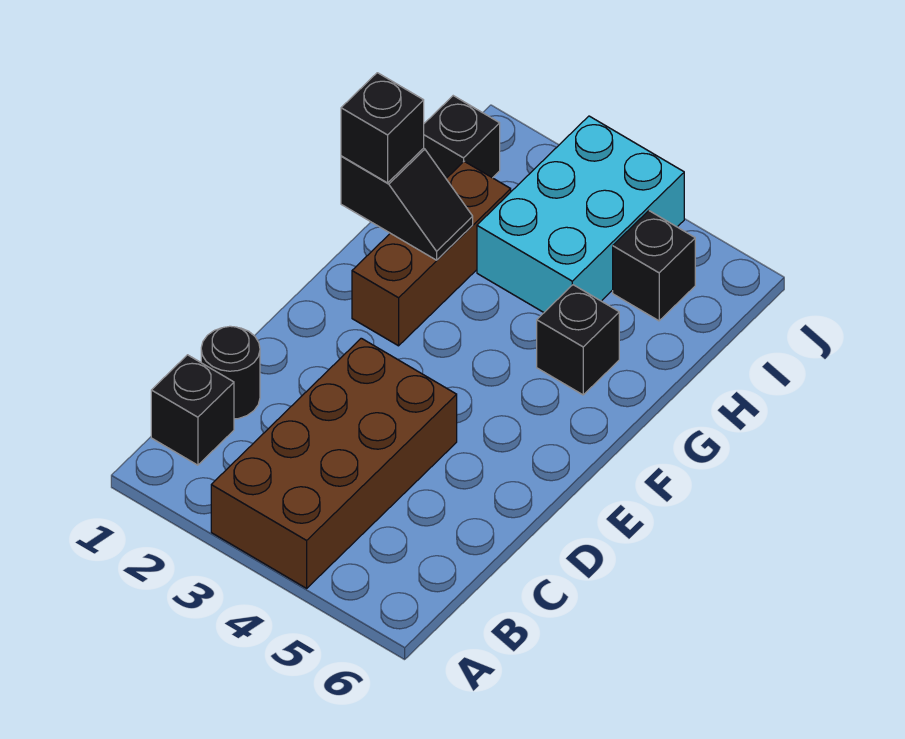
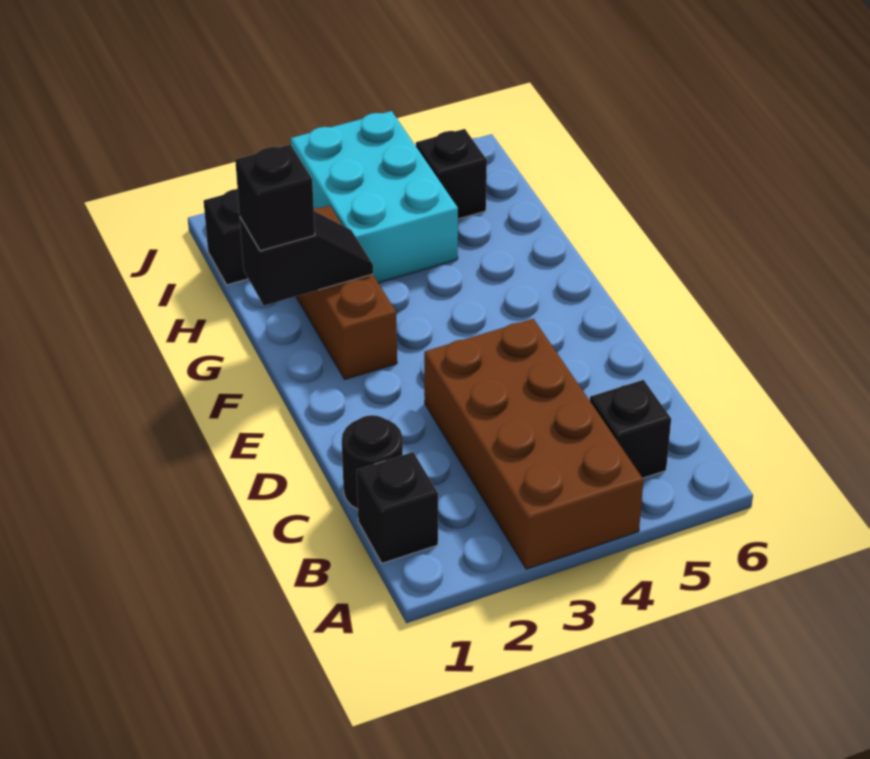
black brick G5 level 1 -> black brick B5 level 1

